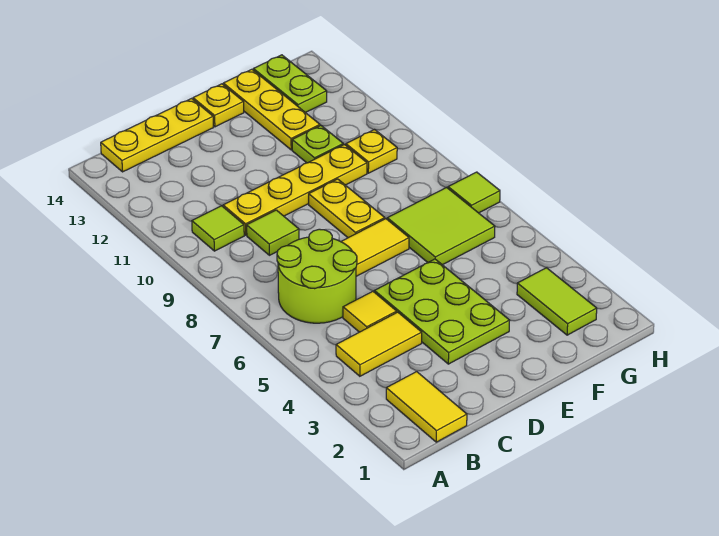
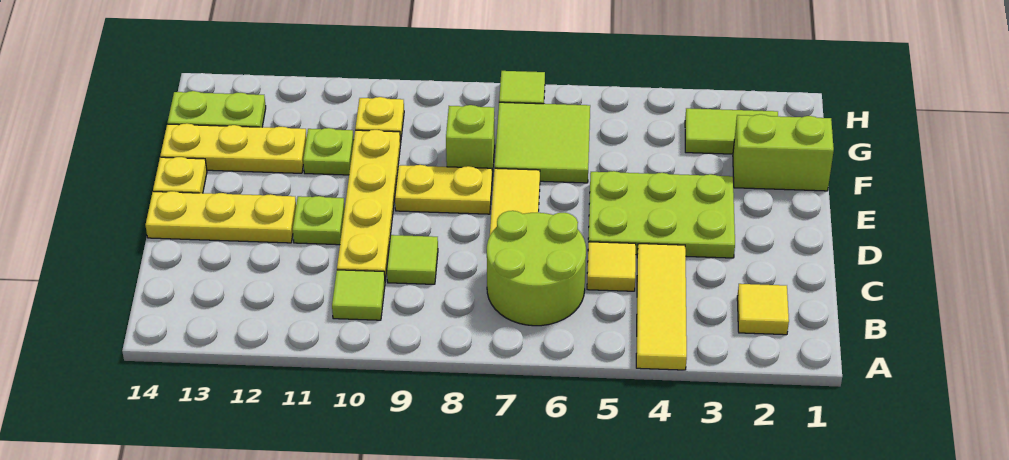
yellow tile B1:B2 level 1 -> yellow tile B2 level 1
yellow tile B4:C4 level 1 -> yellow tile A4:C4 level 1
yellow plate B14:D14 level 1 -> yellow plate D12:D14 level 1
none -> lime plate D11 level 1
none -> lime brick F1:F2 level 1
none -> lime brick F8 level 1

